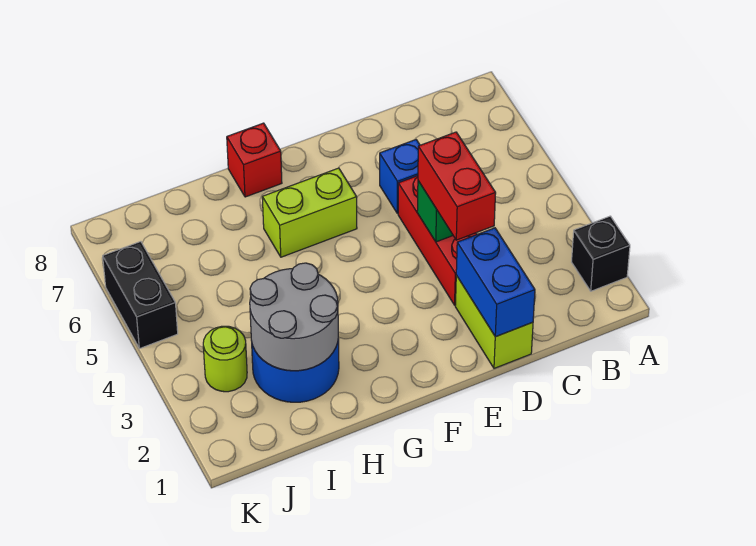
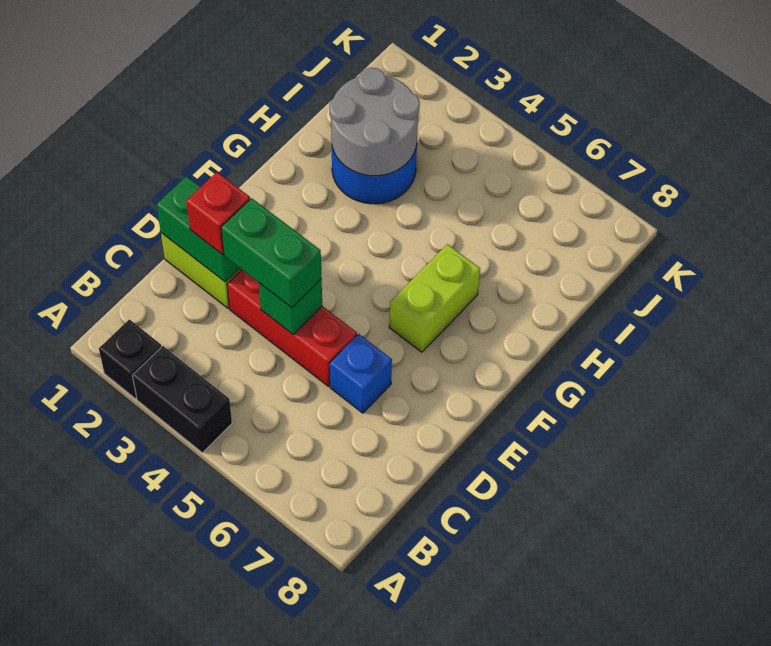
blue brick D1:D2 level 2 -> green brick D1:D2 level 2
red brick D3:D4 level 3 -> green brick D3:D4 level 3
red brick G8 level 1 -> red brick D2 level 3
lime round brick J3 level 1 -> none
black brick K5:K6 level 1 -> black brick A3:A4 level 1

